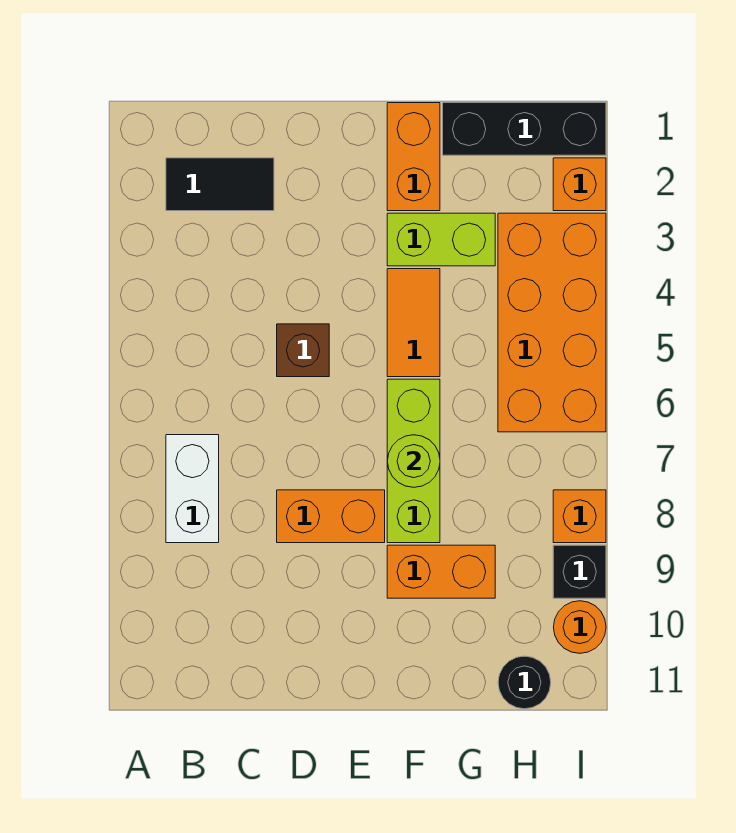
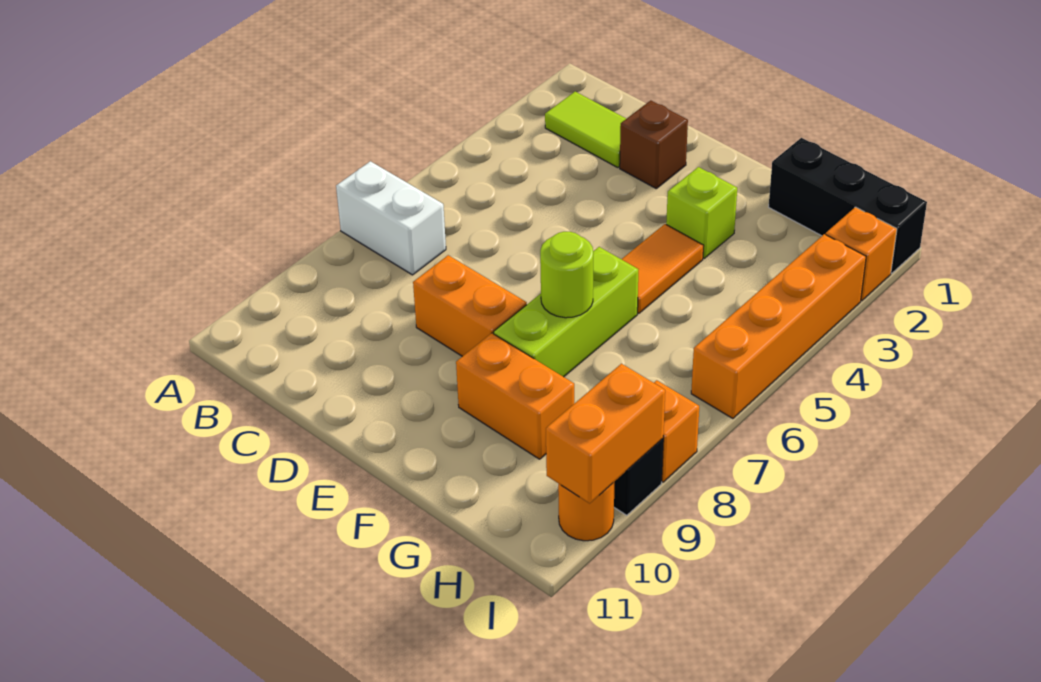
black tile B2:C2 level 1 -> lime tile B2:C2 level 1
white brick B7:B8 level 1 -> white brick A7:B7 level 1
brown brick D5 level 1 -> brown brick D2 level 1
orange brick F1:F2 level 1 -> orange brick I9:I10 level 2
lime brick F3:G3 level 1 -> lime brick F3 level 1
orange brick H3:I6 level 1 -> orange brick I3:I6 level 1
black round brick H11 level 1 -> none

